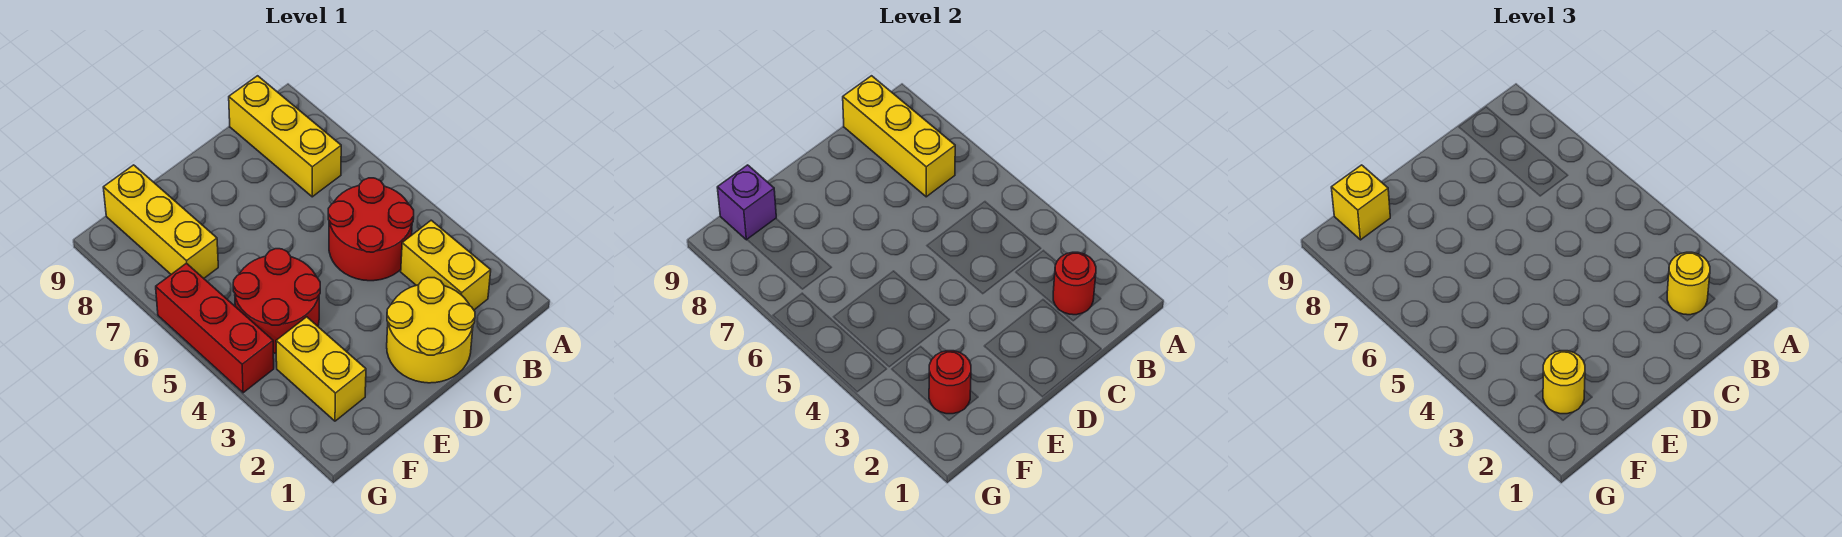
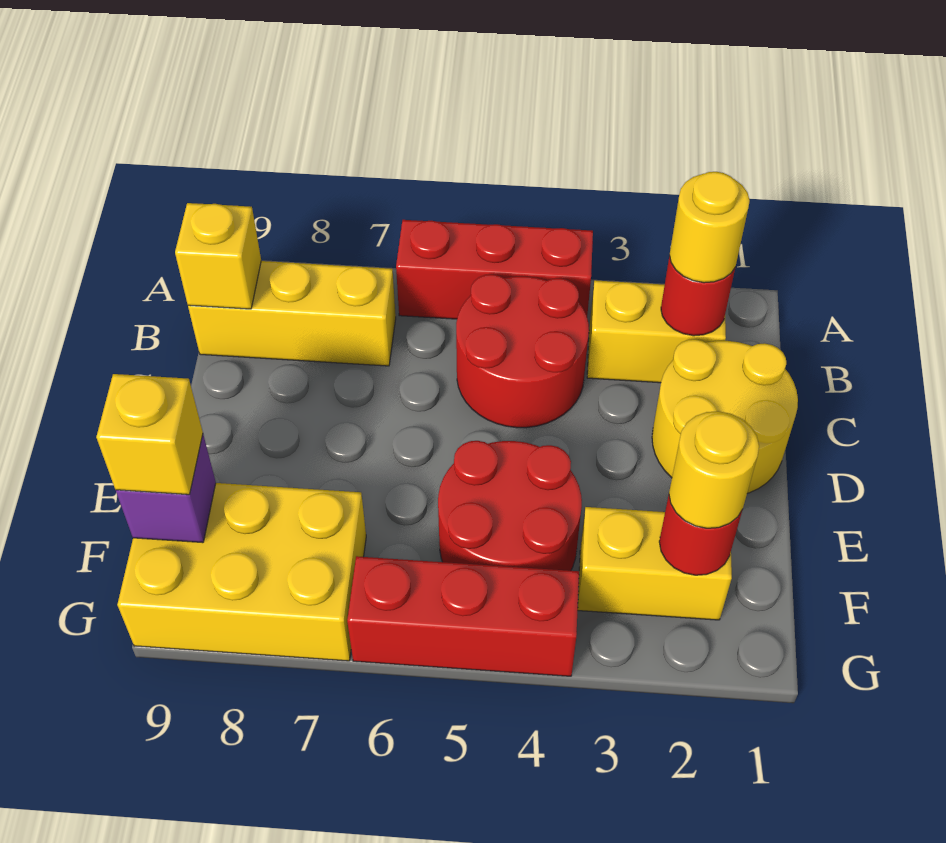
none -> red brick A4:A6 level 1
yellow brick B7:B9 level 2 -> yellow brick B9 level 2
yellow brick F7:F9 level 1 -> yellow brick F7:G9 level 1

